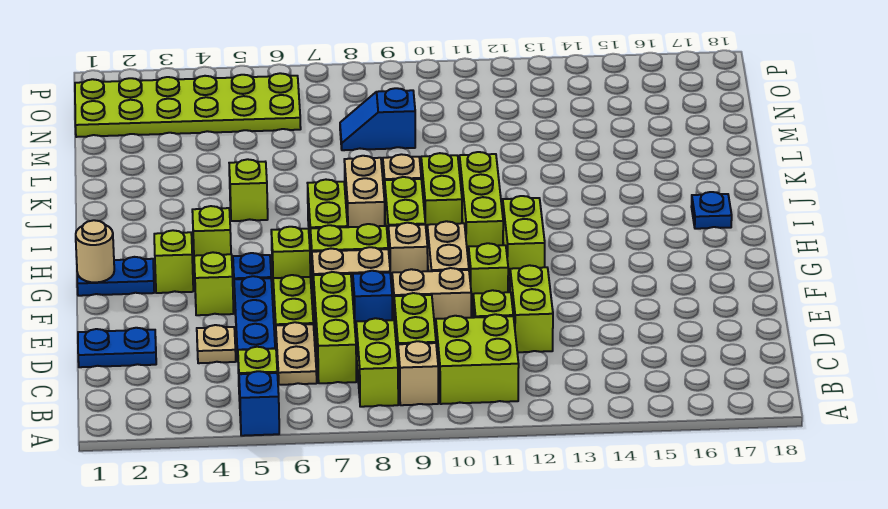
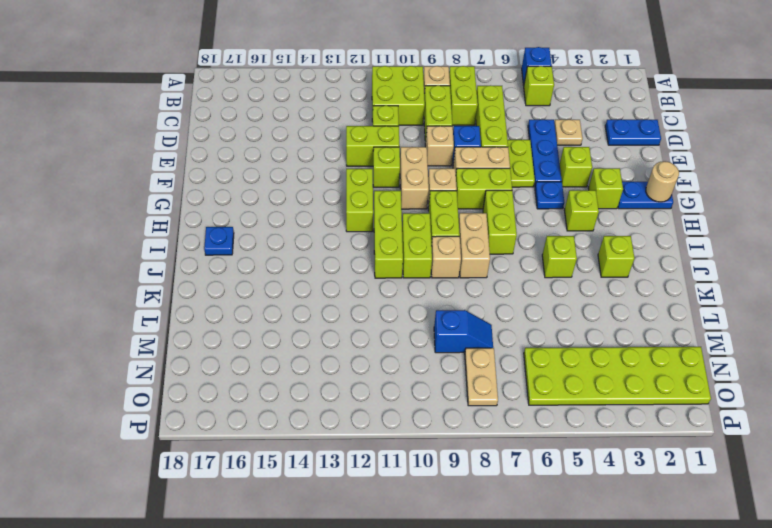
tan plate C6:D6 level 1 -> tan plate N8:O8 level 1
lime brick D12:E12 level 1 -> lime brick E11:E12 level 1
tan brick E9:E10 level 1 -> tan brick E9 level 1
lime brick G6 level 1 -> lime brick J3 level 1

